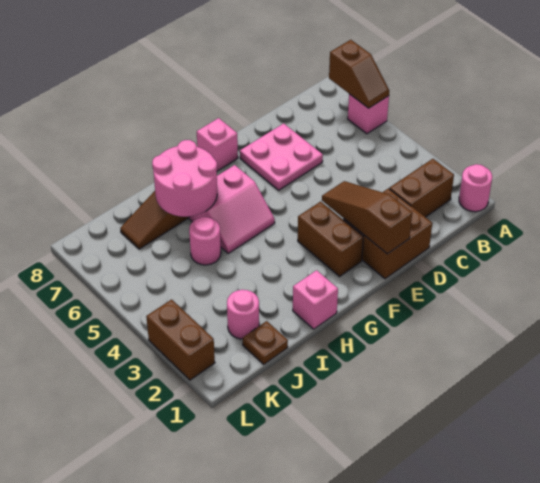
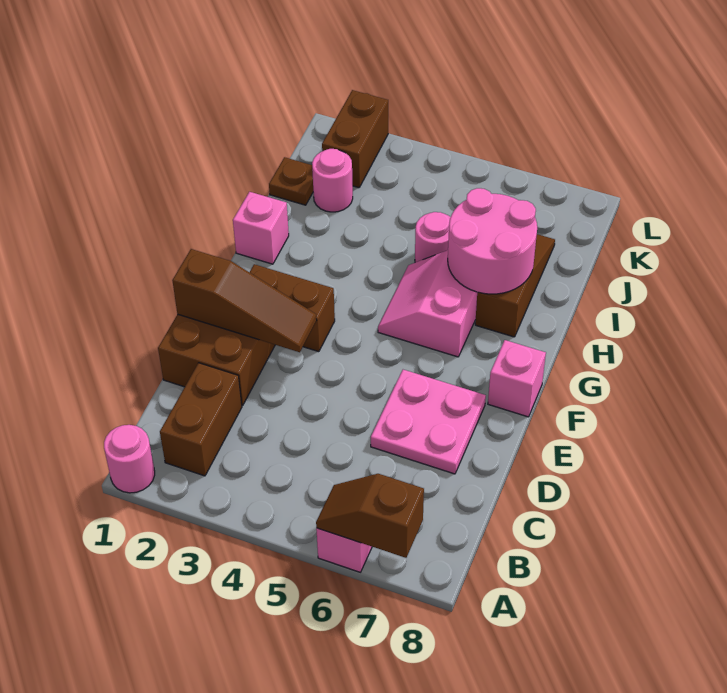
brown brick L2:L3 level 1 -> brown brick K2:L2 level 1

